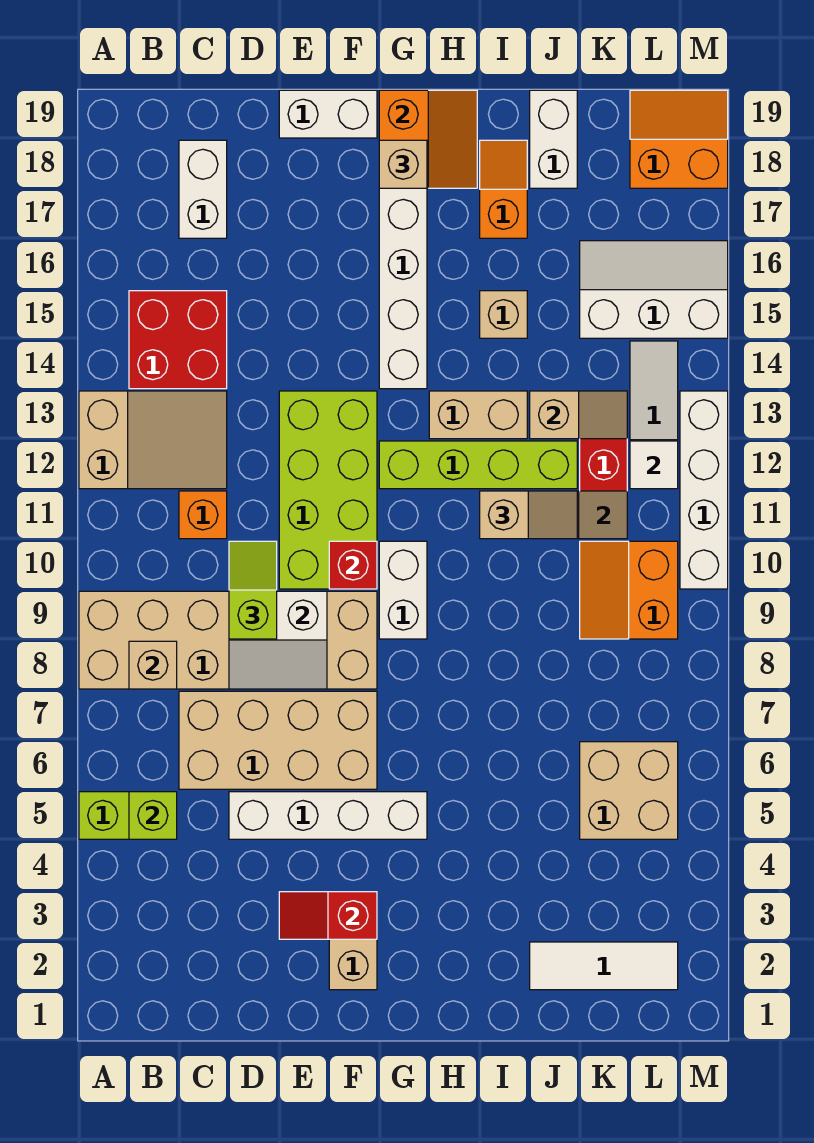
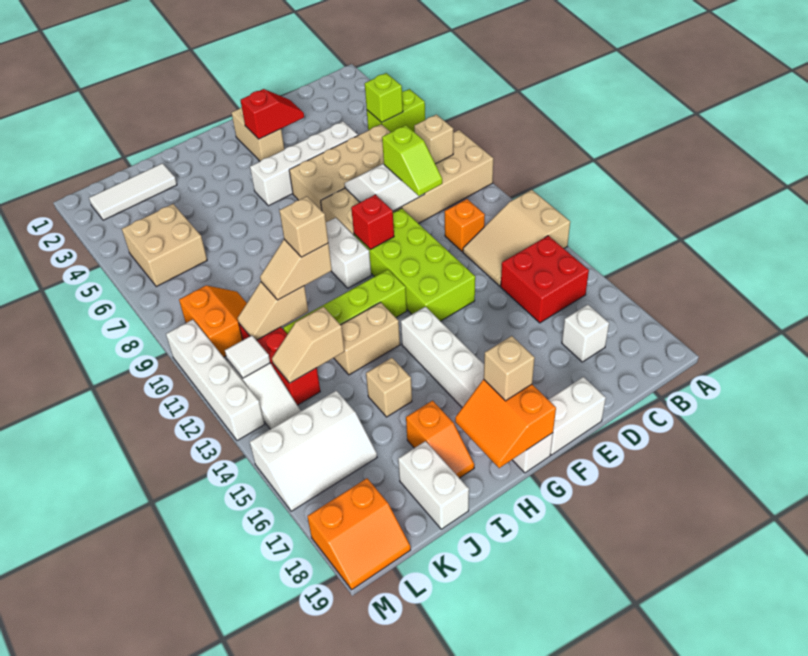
white brick C17:C18 level 1 -> white brick C17 level 1
none -> tan brick I11 level 4

